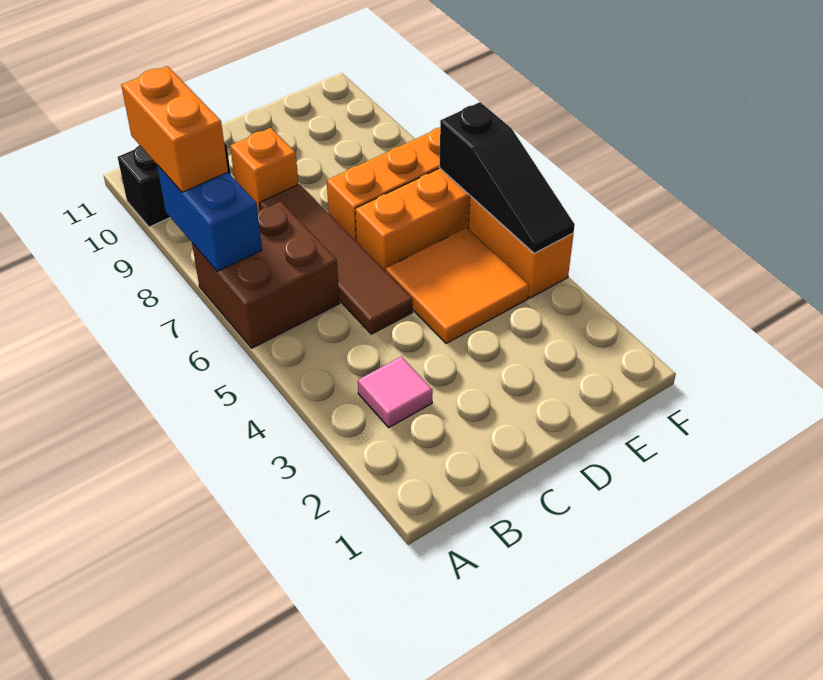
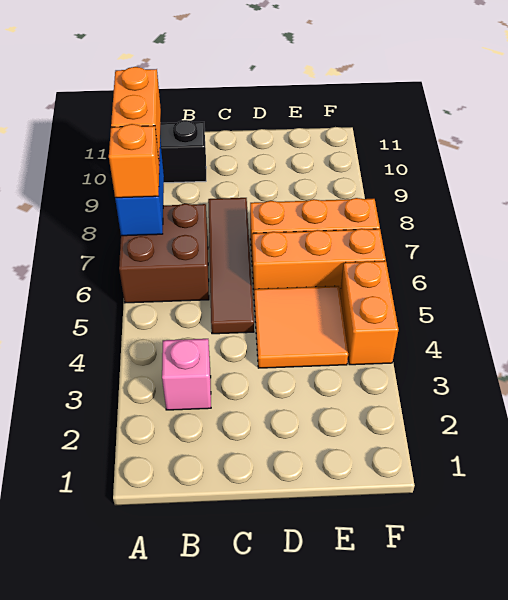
pink tile B3 level 1 -> pink brick B3 level 1
orange brick C9 level 1 -> orange brick A7 level 3
black slope F4:F6 level 2 top 6 -> none

